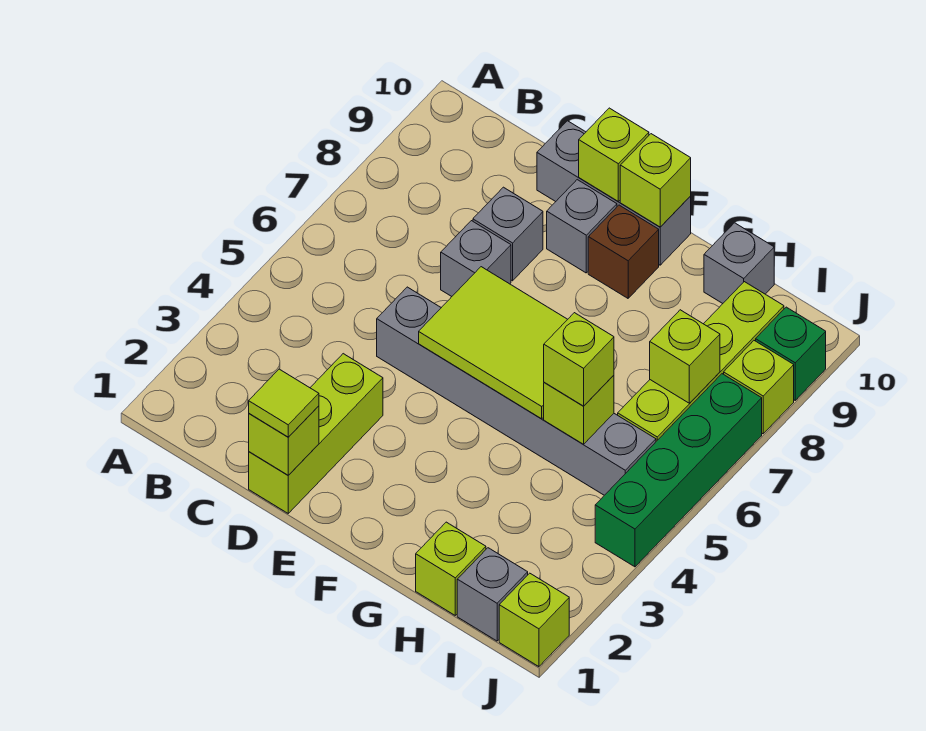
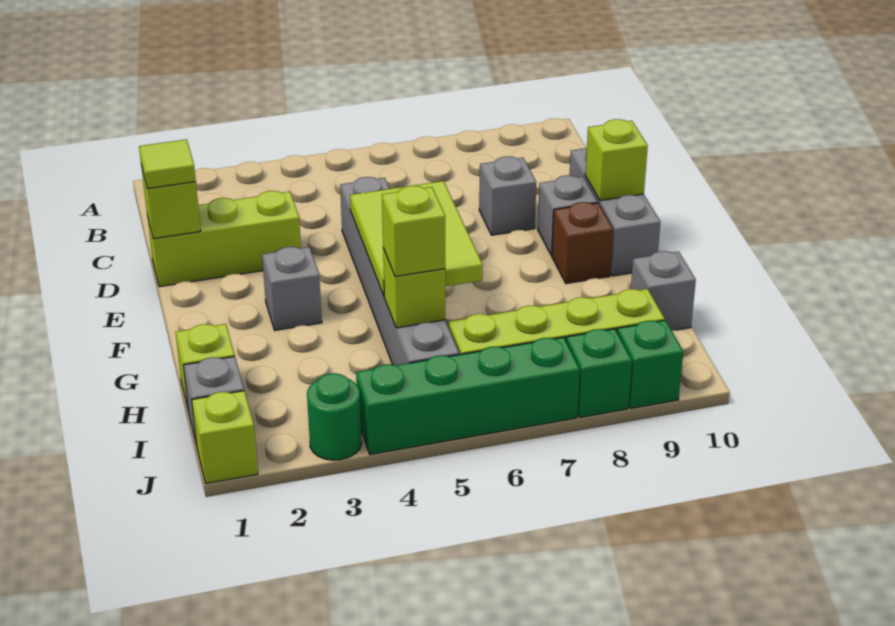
grey brick D7 level 1 -> grey brick F3 level 1
lime brick F10 level 2 -> none
lime brick I7 level 2 -> none
none -> green round brick J3 level 1
lime brick J8 level 1 -> green brick J8 level 1

